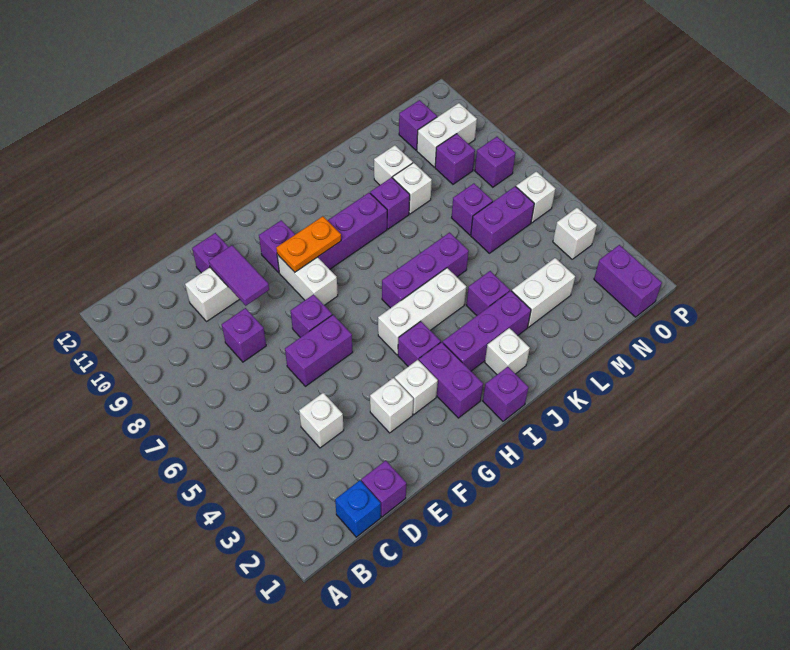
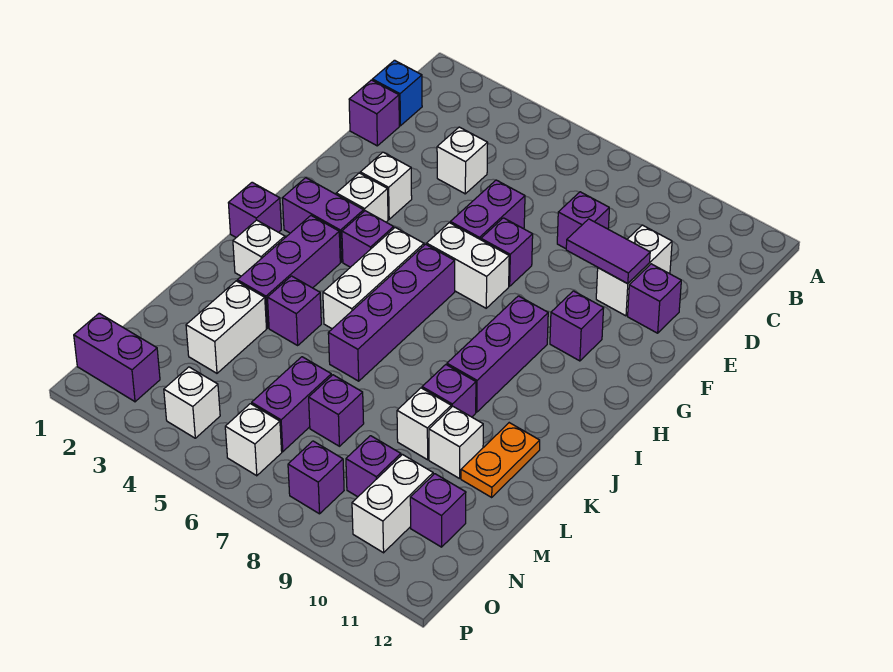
white brick G8:G9 level 1 -> white brick G6:G7 level 1
orange plate G9:H9 level 2 -> orange plate K11:L11 level 1
purple brick I6:K6 level 1 -> purple brick H6:K6 level 1

